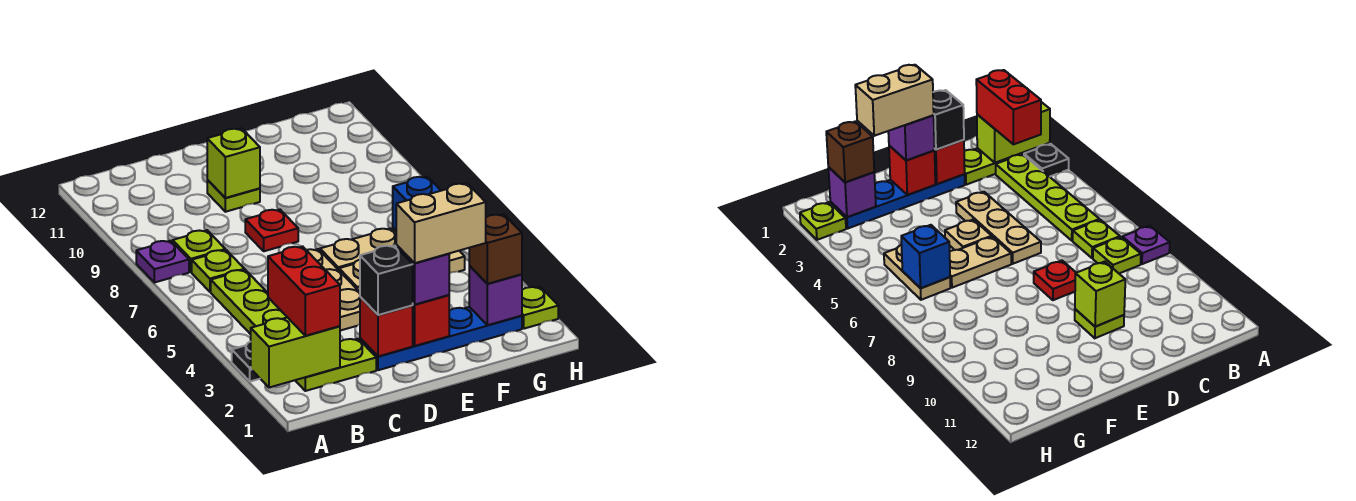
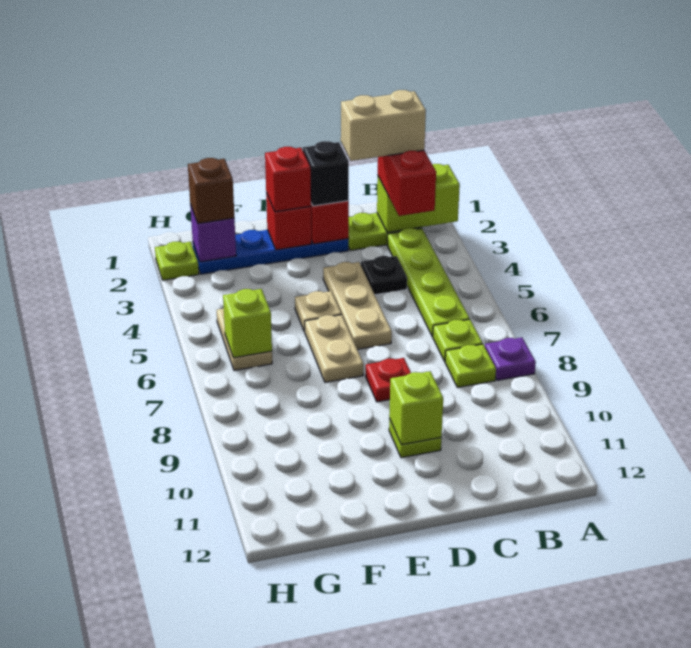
black plate A3 level 1 -> black plate C4 level 1
purple brick E2 level 3 -> red brick E2 level 3
tan brick E2:F2 level 4 -> tan brick B2:C2 level 4
tan plate E6:F6 level 1 -> tan plate E6:E7 level 1
blue brick G6 level 2 -> lime brick G6 level 2

